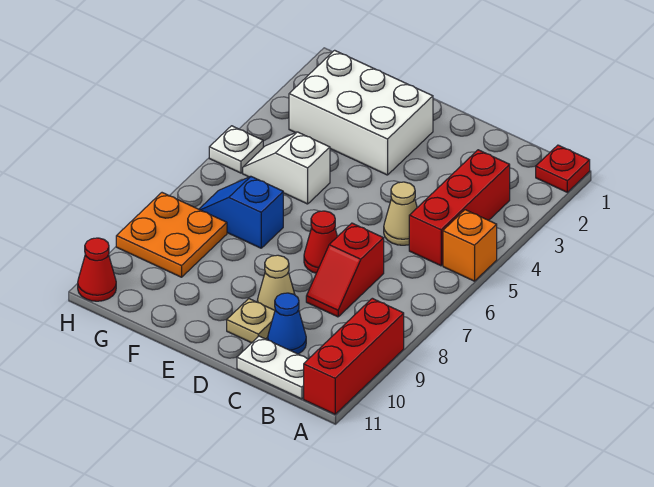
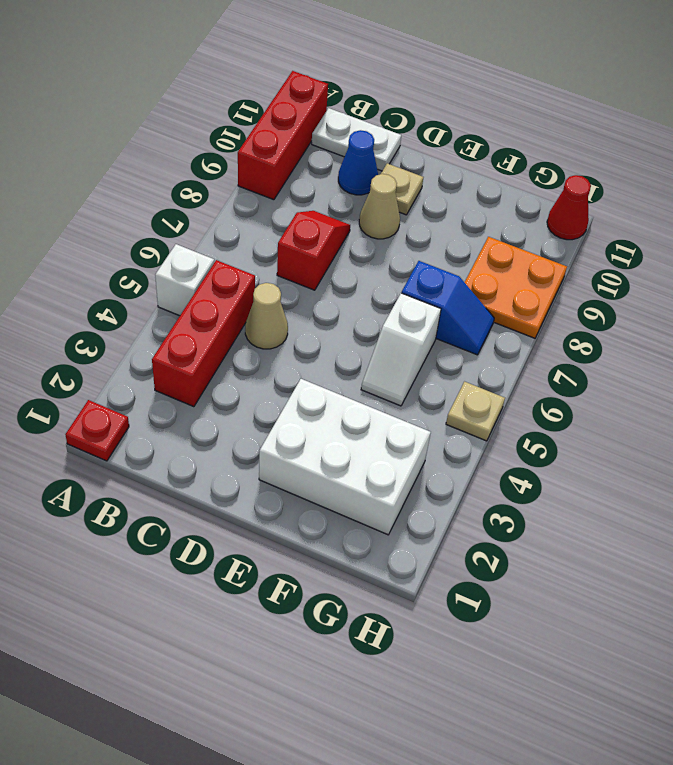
orange brick A5 level 1 -> white brick A5 level 1
red cone D7 level 1 -> none
white slope F5:G5 level 1 top F -> white slope F5:F6 level 1 top 6
white plate H5 level 1 -> tan plate H5 level 1

